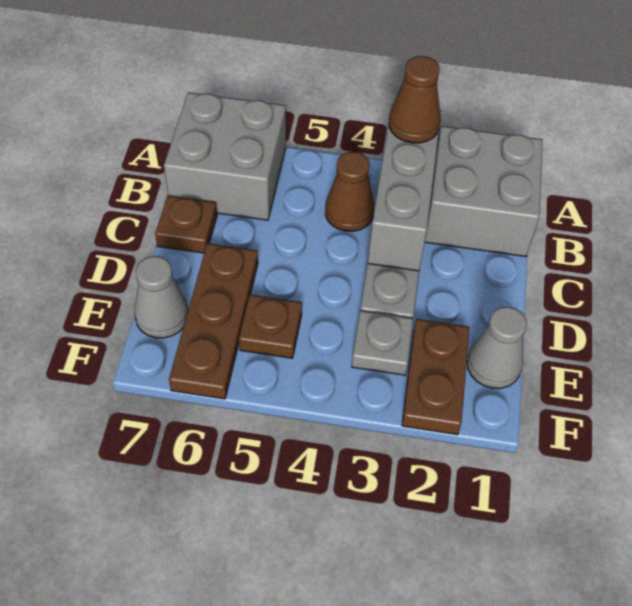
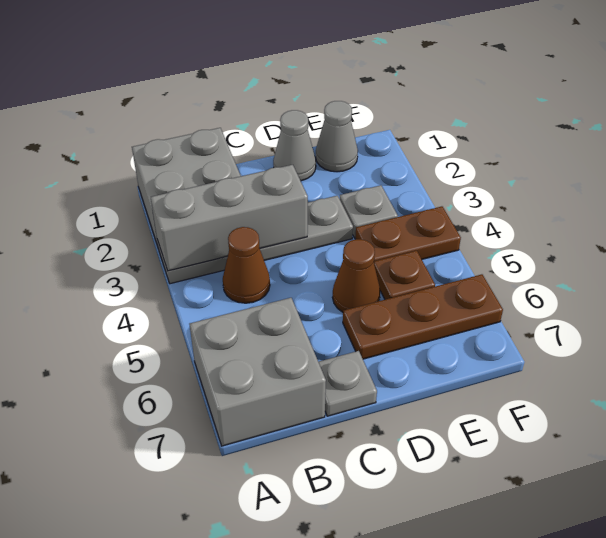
brown cone A3 level 3 -> brown cone D5 level 1
brown plate C7 level 1 -> grey plate C7 level 1
brown plate E2:F2 level 1 -> brown plate E4:F4 level 1
grey cone E7 level 1 -> grey cone D1 level 1

